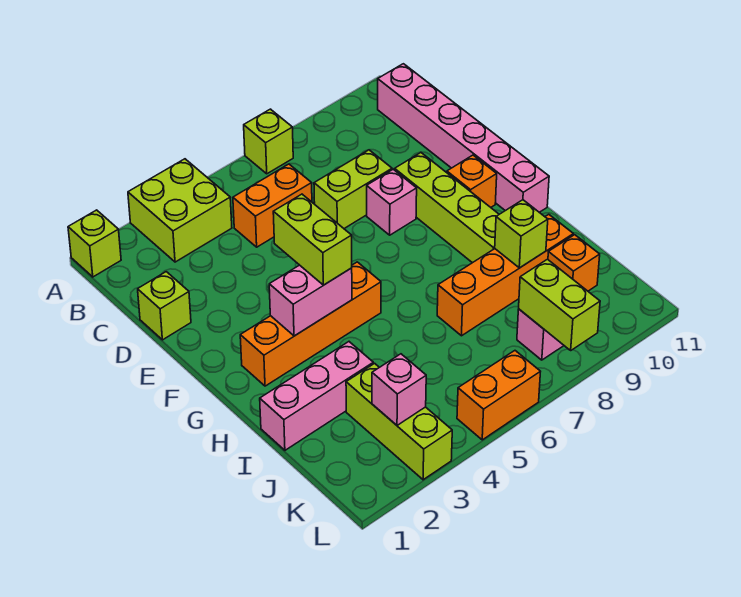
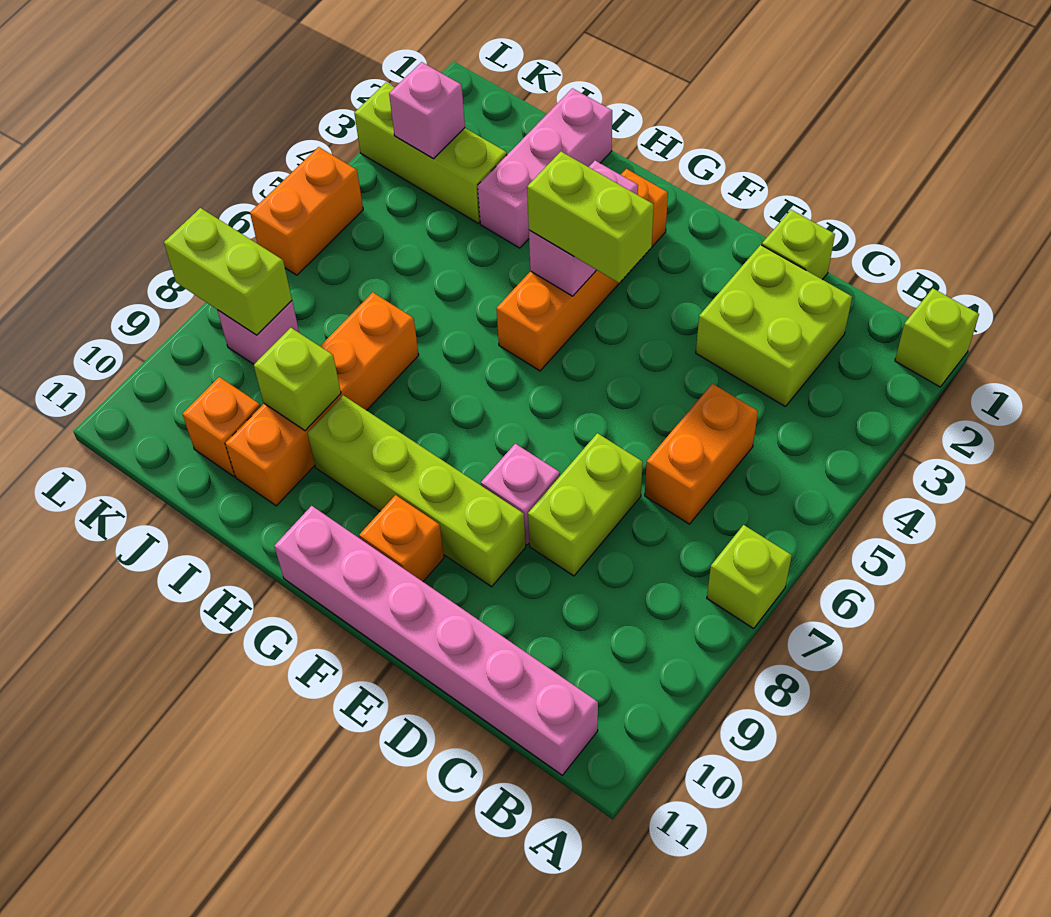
lime brick A3:B4 level 1 -> lime brick C2:D3 level 1

